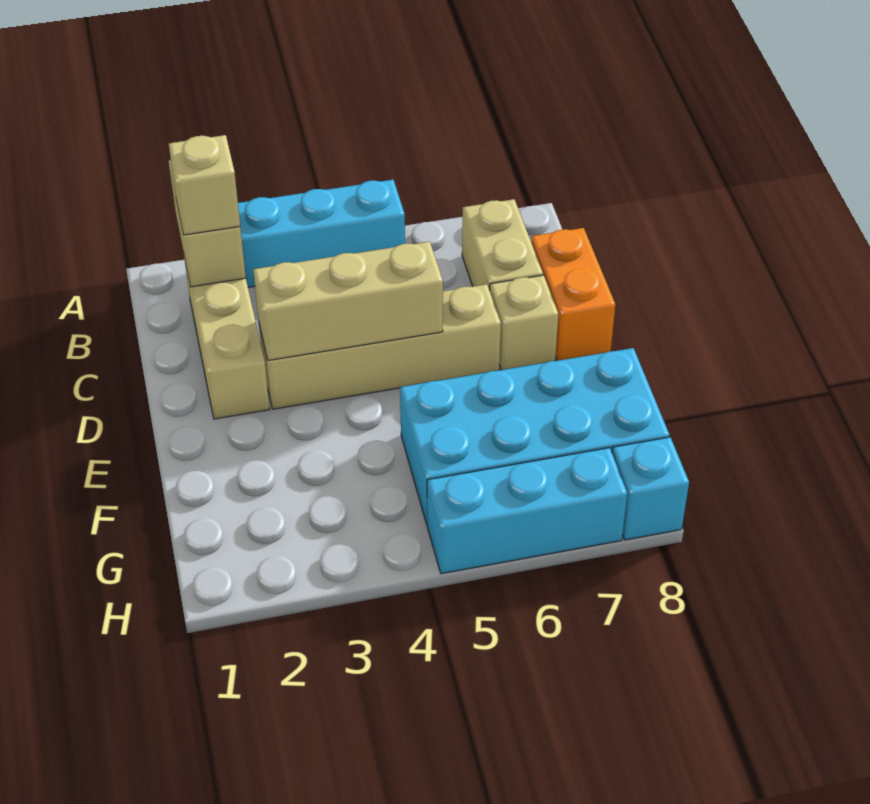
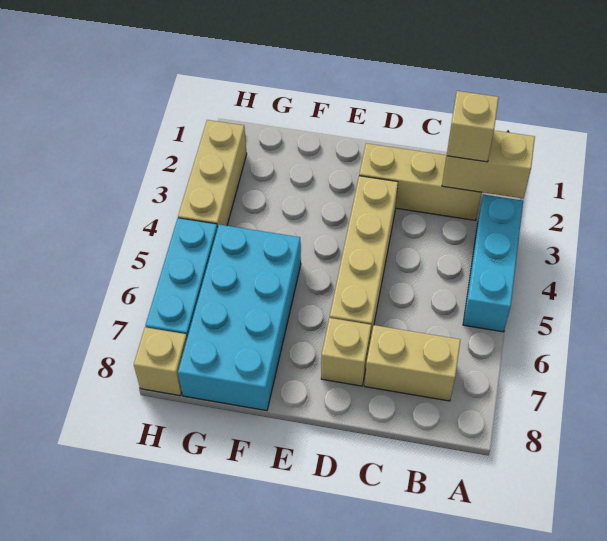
orange brick C8:D8 level 1 -> none
tan brick D3:D5 level 2 -> tan brick H2:H4 level 1
cyan brick H8 level 1 -> tan brick H8 level 1

